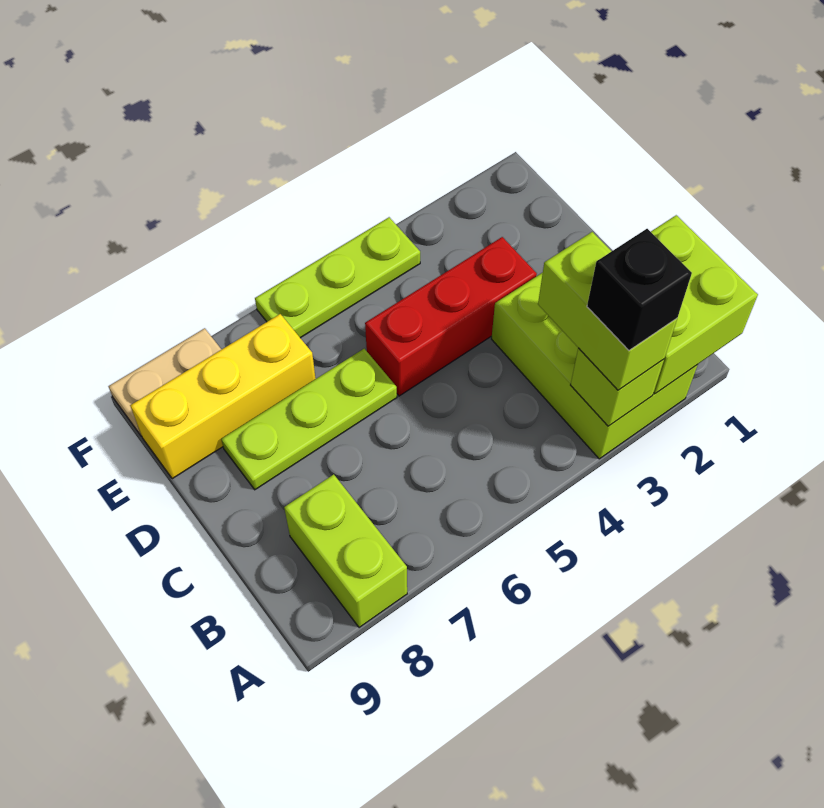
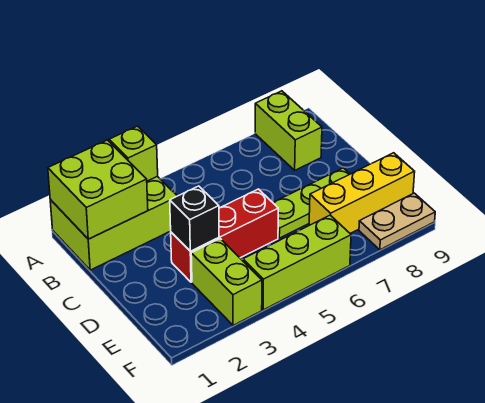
lime brick A2:C3 level 1 -> lime brick A1:B3 level 1
lime brick A3:B3 level 3 -> lime brick E3:F3 level 1
black brick A3 level 4 -> black brick D3 level 2
lime plate F4:F6 level 1 -> lime brick F4:F6 level 1

